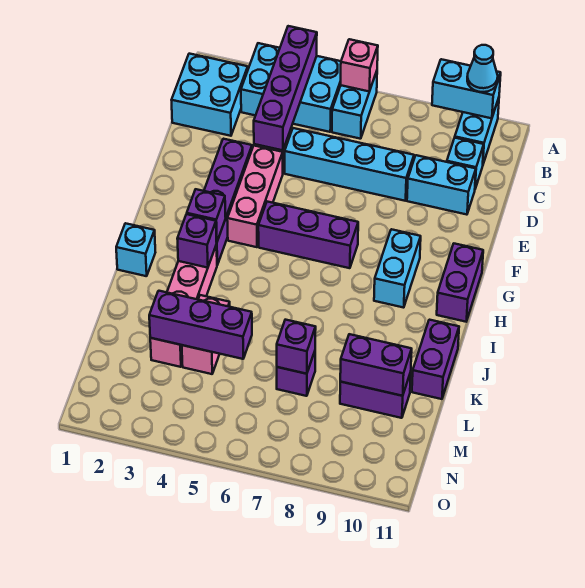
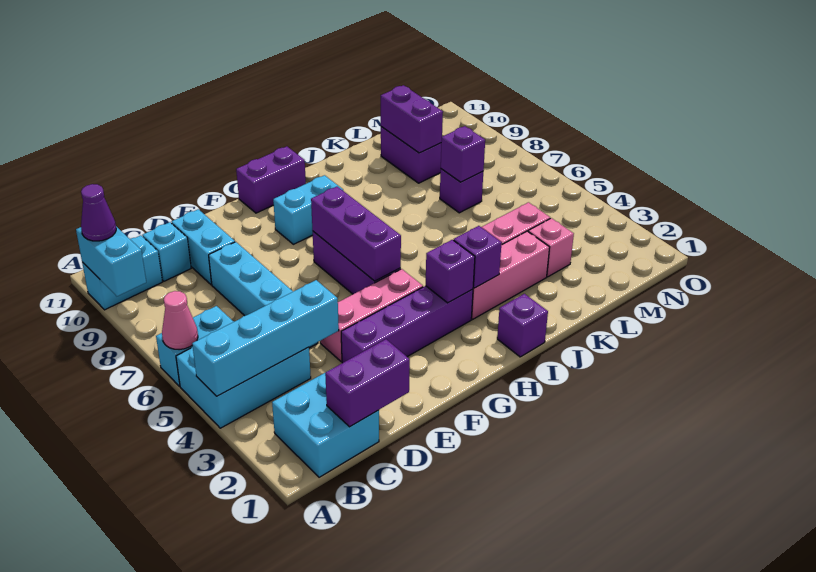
cyan brick A3:B5 level 1 -> cyan brick A4:C5 level 1
purple brick A4:D4 level 2 -> cyan brick A4:D4 level 2
pink brick A6 level 2 -> pink cone A6 level 2
cyan cone A10 level 3 -> purple cone A10 level 3
cyan brick I1 level 1 -> purple brick I1 level 1
purple brick J11:K11 level 1 -> purple brick C1:D1 level 2
purple brick L3:L5 level 2 -> purple brick G5:G7 level 2

